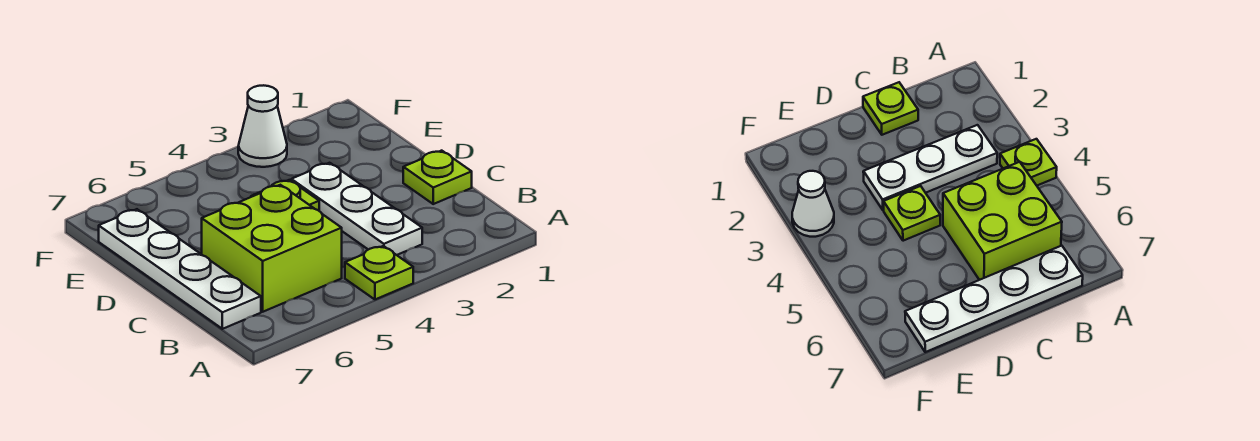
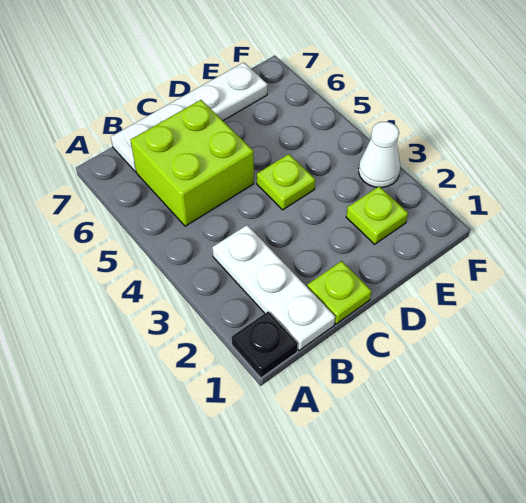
none -> black plate A1 level 1
lime plate A4 level 1 -> lime plate E2 level 1
white plate B3:D3 level 1 -> white plate B1:B3 level 1

